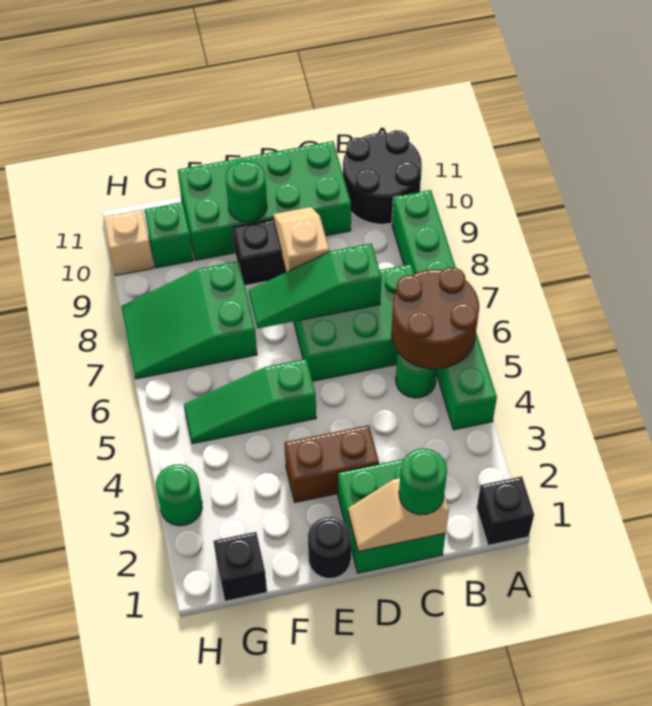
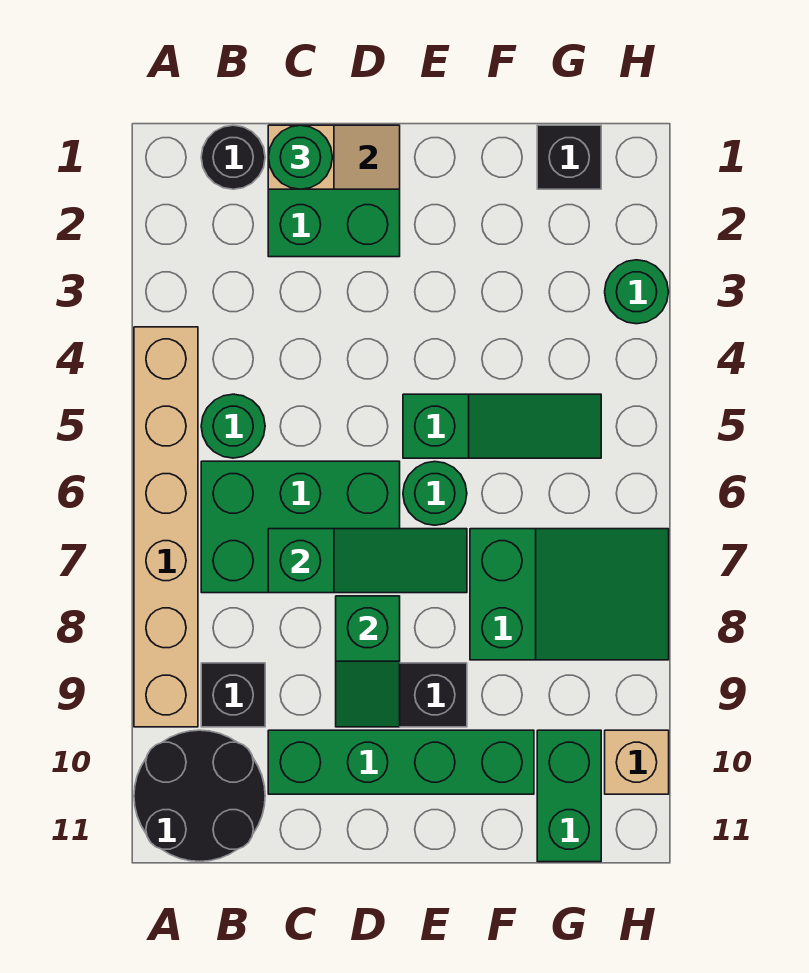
black brick A1 level 1 -> black brick B9 level 1
green brick A4:A9 level 1 -> tan brick A4:A9 level 1
brown round brick A5:B6 level 2 -> none
green brick C10:F11 level 1 -> green brick C10:F10 level 1
brown brick D3:E3 level 1 -> none
tan slope D8:D9 level 2 top 8 -> green slope D8:D9 level 2 top 8
black round brick E1 level 1 -> black round brick B1 level 1
green round brick E10 level 2 -> green round brick E6 level 1
green brick G10 level 1 -> green brick G10:G11 level 1

